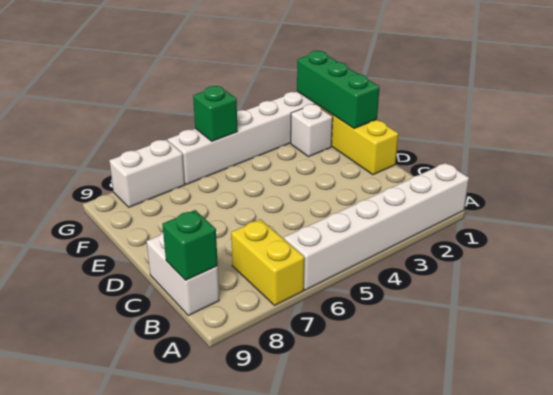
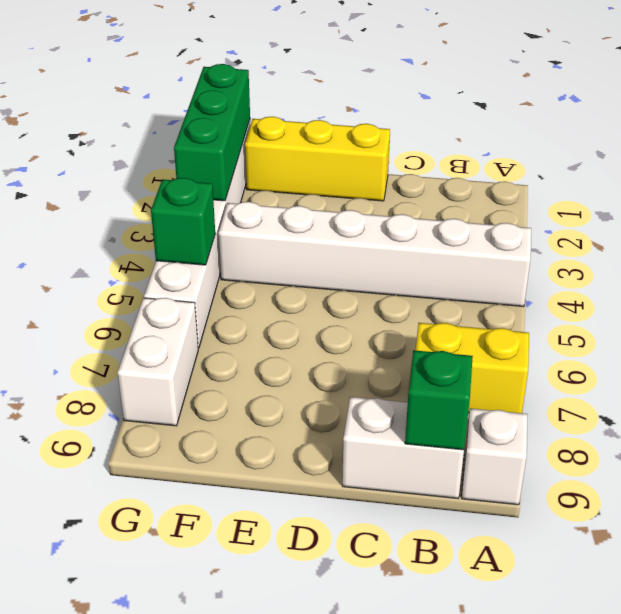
white brick A1:A6 level 1 -> white brick A4:F4 level 1
green brick E1:G1 level 2 -> green brick G1:G3 level 2
white brick F2 level 1 -> white brick A9 level 1

